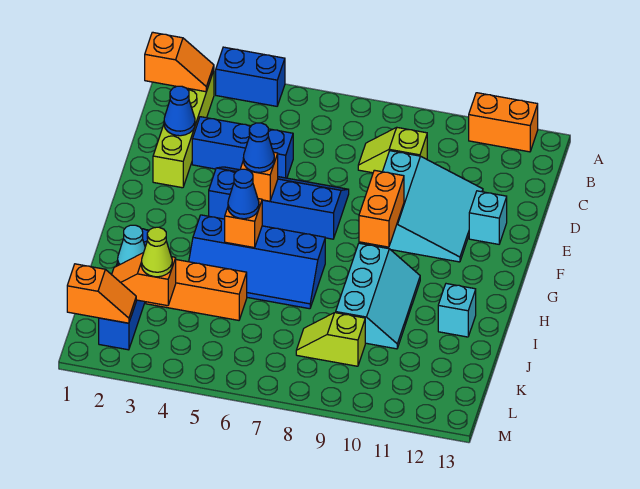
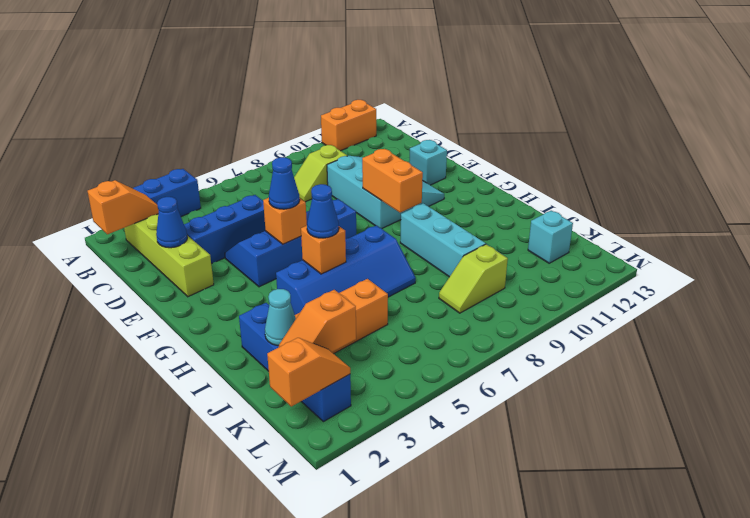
cyan brick I12 level 1 -> cyan brick K12 level 1
lime cone K3 level 3 -> none

